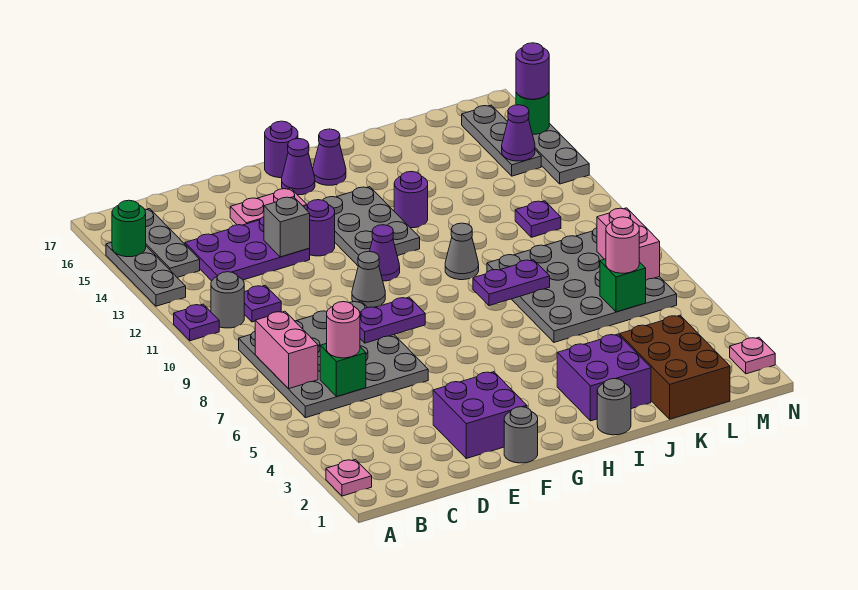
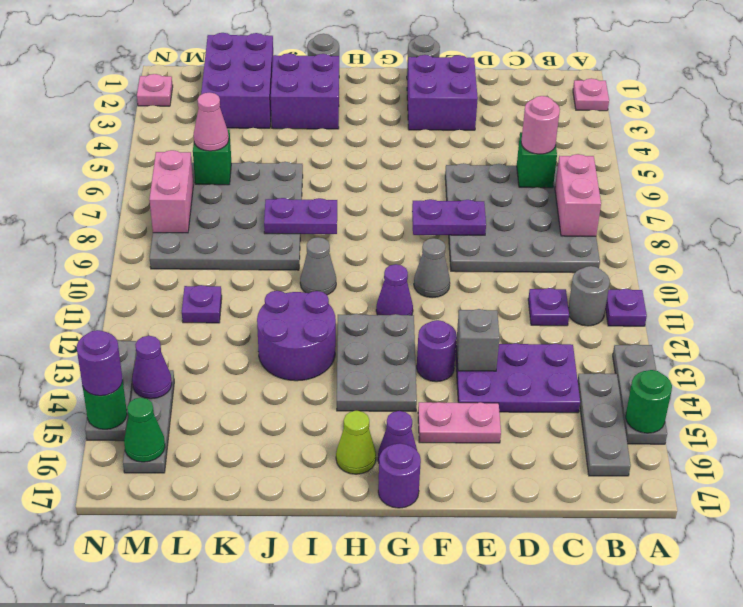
purple cone H16 level 1 -> lime cone H16 level 1
purple round brick I13 level 1 -> purple round brick I12:J13 level 1
brown brick K1:L3 level 1 -> purple brick K1:L3 level 1
pink round brick L6 level 3 -> pink cone L6 level 3
none -> green cone M16 level 2

